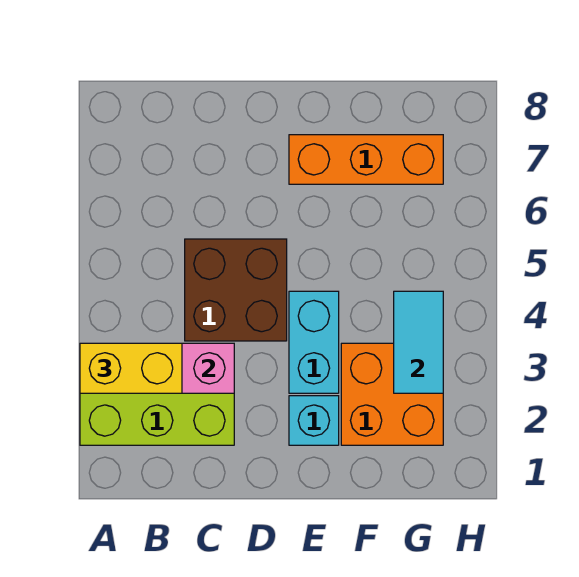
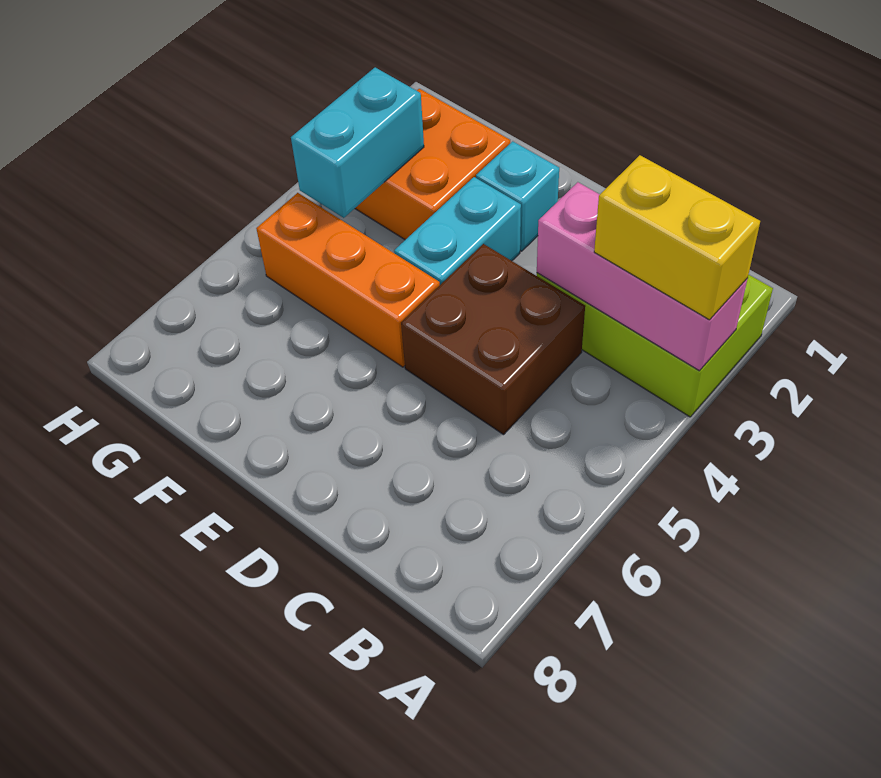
orange brick E7:G7 level 1 -> orange brick E5:G5 level 1
cyan tile G3:G4 level 2 -> cyan brick G3:G4 level 2

